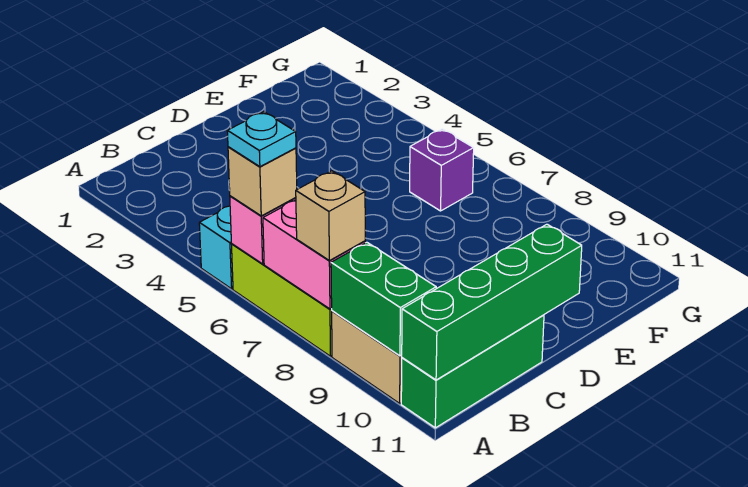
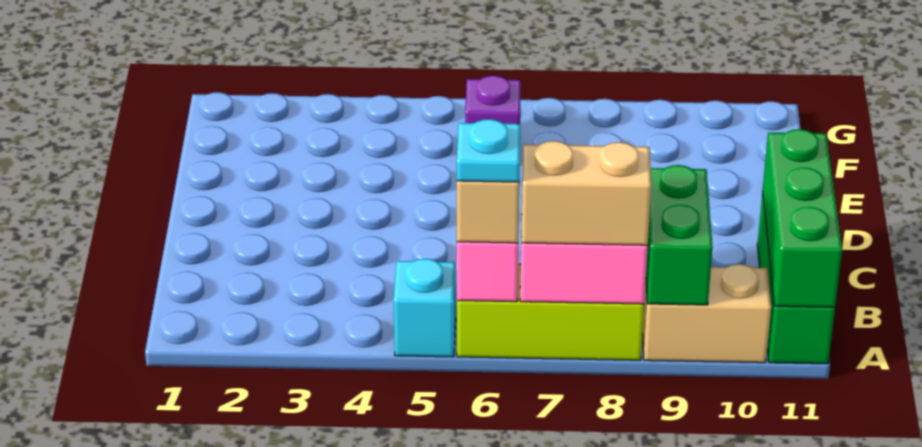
tan brick A8 level 3 -> tan brick A7:A8 level 3
green brick A9:A10 level 2 -> green brick A9:B9 level 2
green brick A11:D11 level 2 -> green brick A11:C11 level 2

